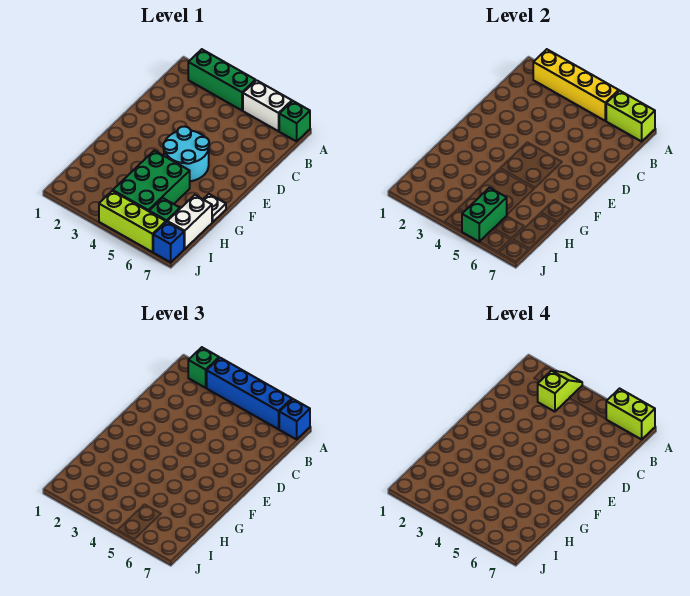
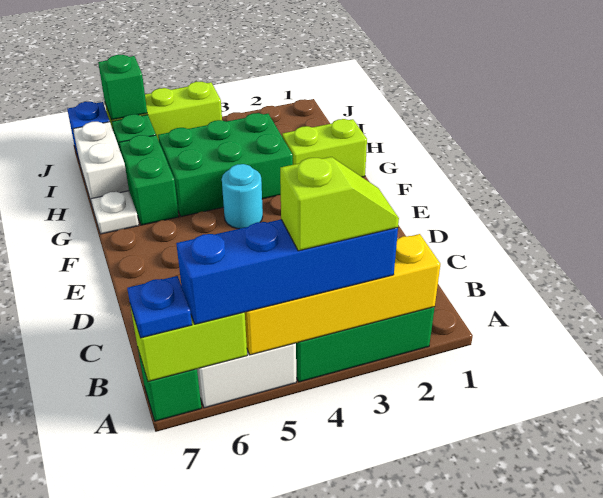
green brick A2 level 3 -> green brick J6 level 2
lime slope A3:B3 level 4 top B -> lime slope A3:A4 level 4 top 4
lime brick A6:A7 level 4 -> lime brick G1:G2 level 1
blue brick A7 level 3 -> blue plate A7 level 3
cyan round brick E4:F5 level 1 -> cyan round brick F4 level 1
green brick G4:I5 level 1 -> green brick G3:H5 level 1
green brick I5:J5 level 2 -> green brick G6:H6 level 1

